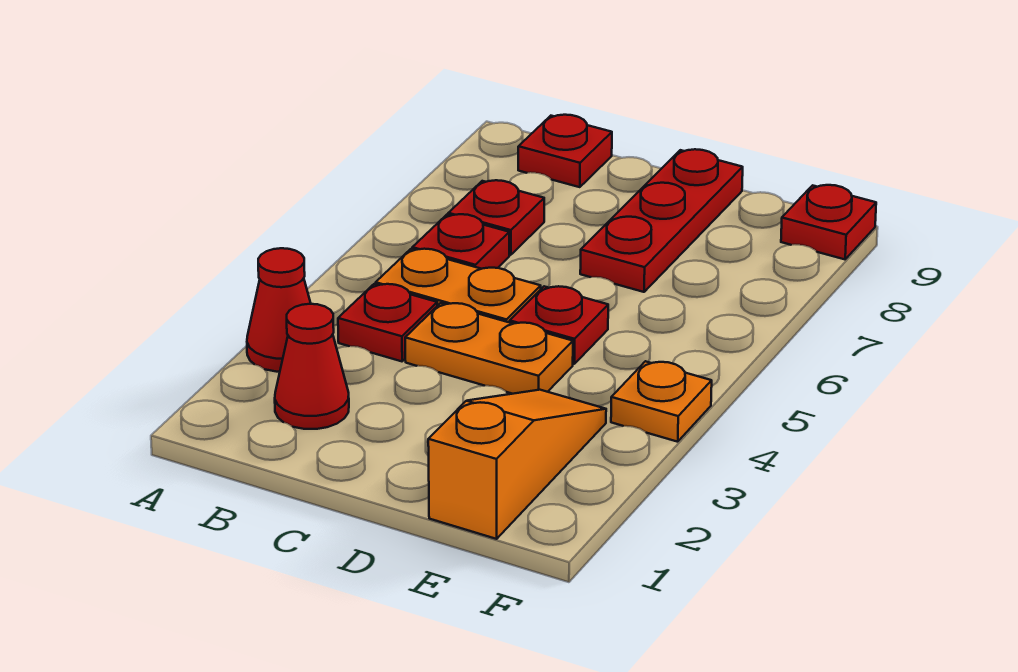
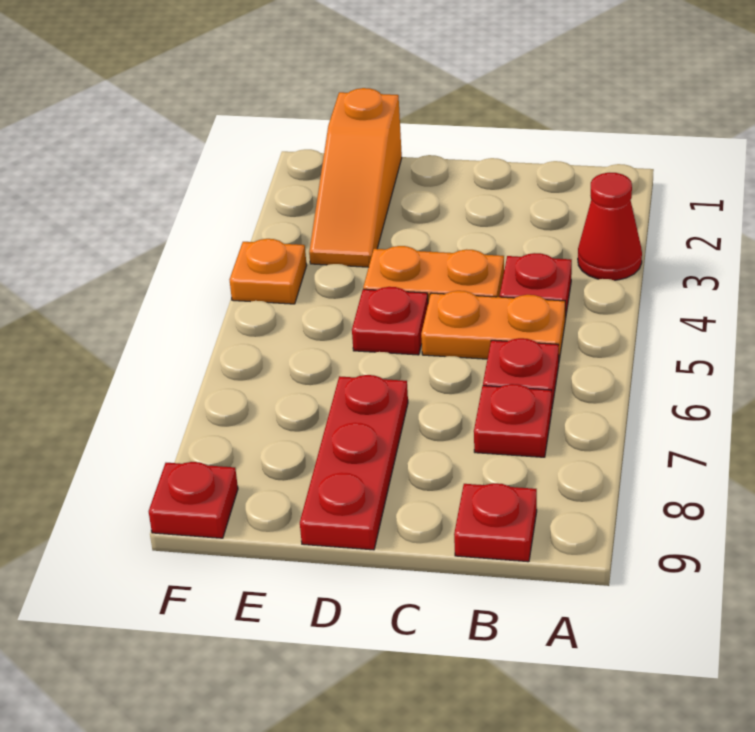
red cone B2 level 1 -> none

